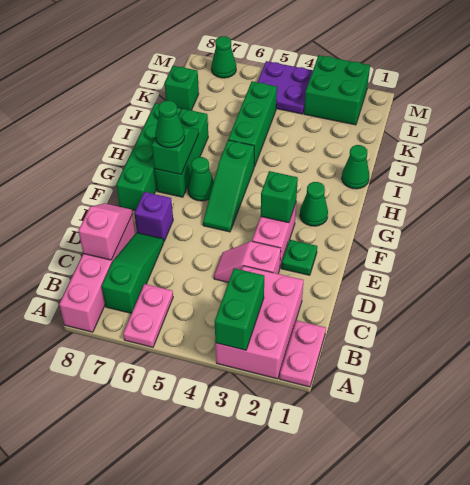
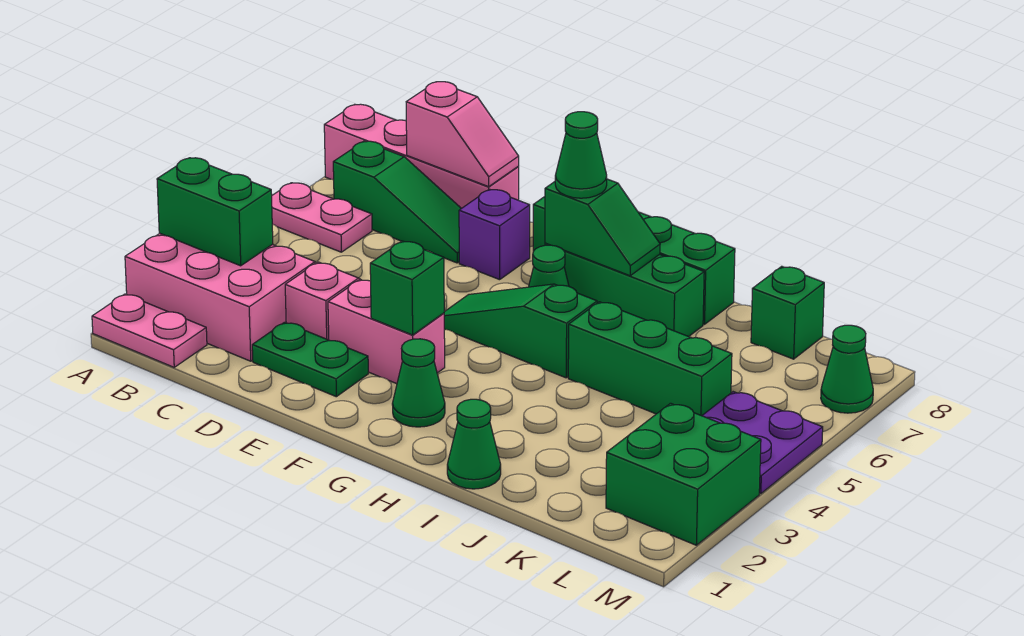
green plate E2 level 1 -> green plate D2:E2 level 1

